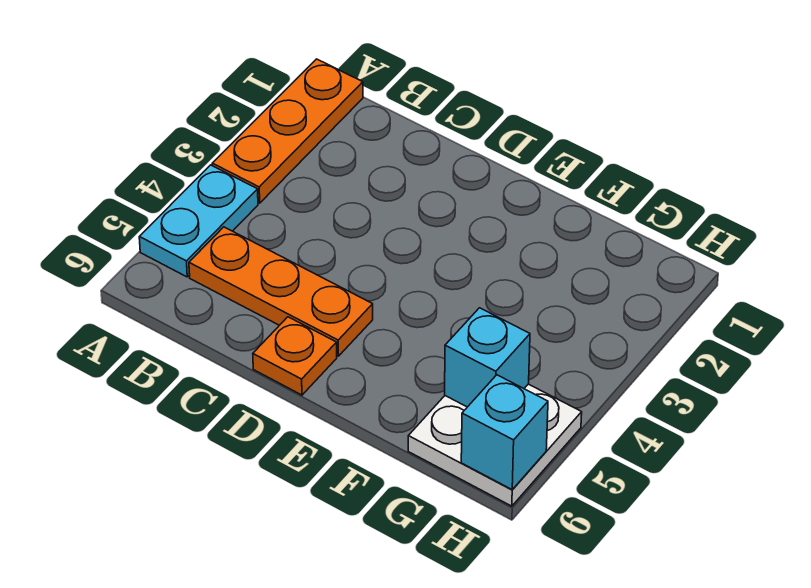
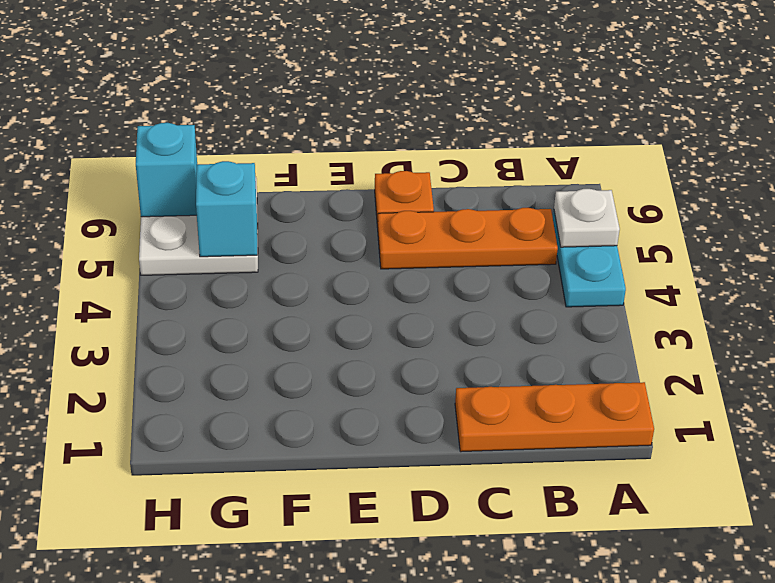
orange plate A1:A3 level 1 -> orange plate A1:C1 level 1
none -> white plate A5 level 2

